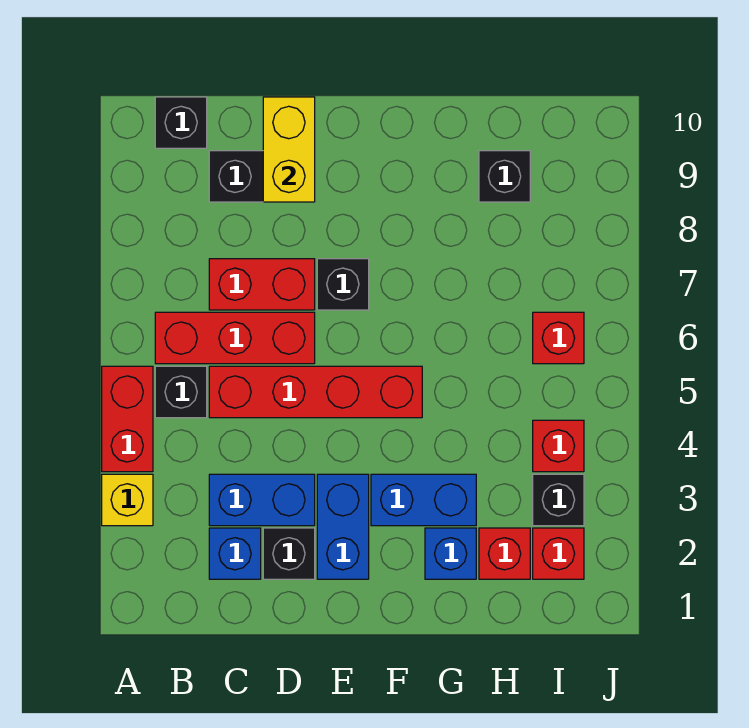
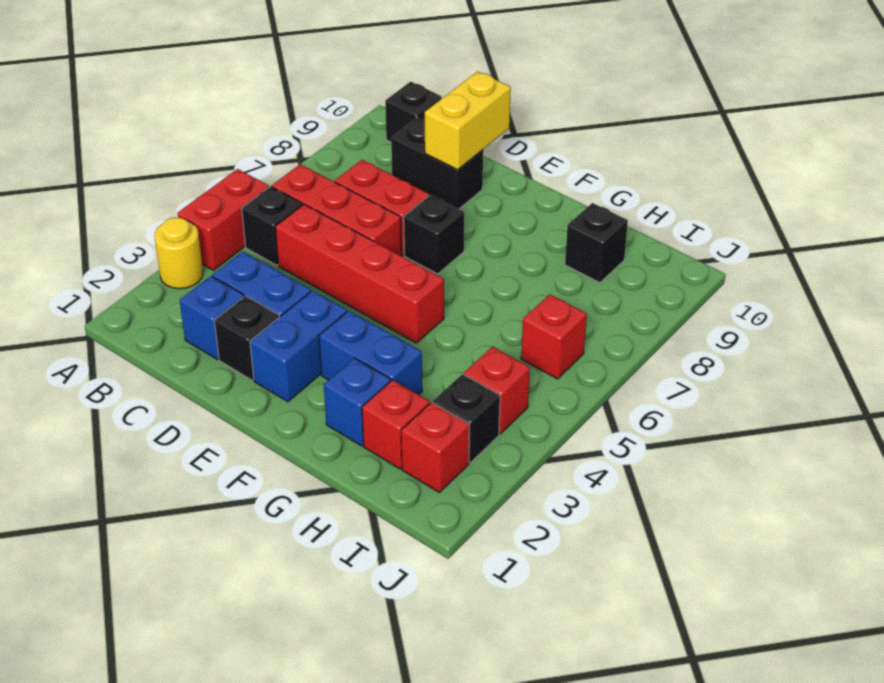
yellow brick A3 level 1 -> yellow round brick A3 level 1

